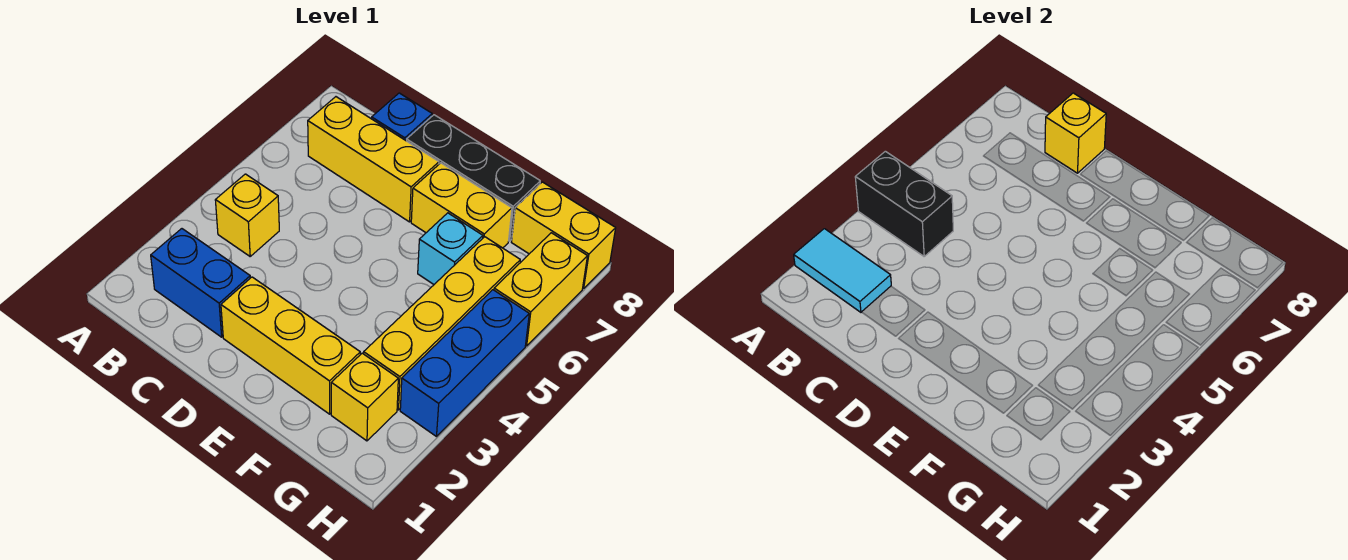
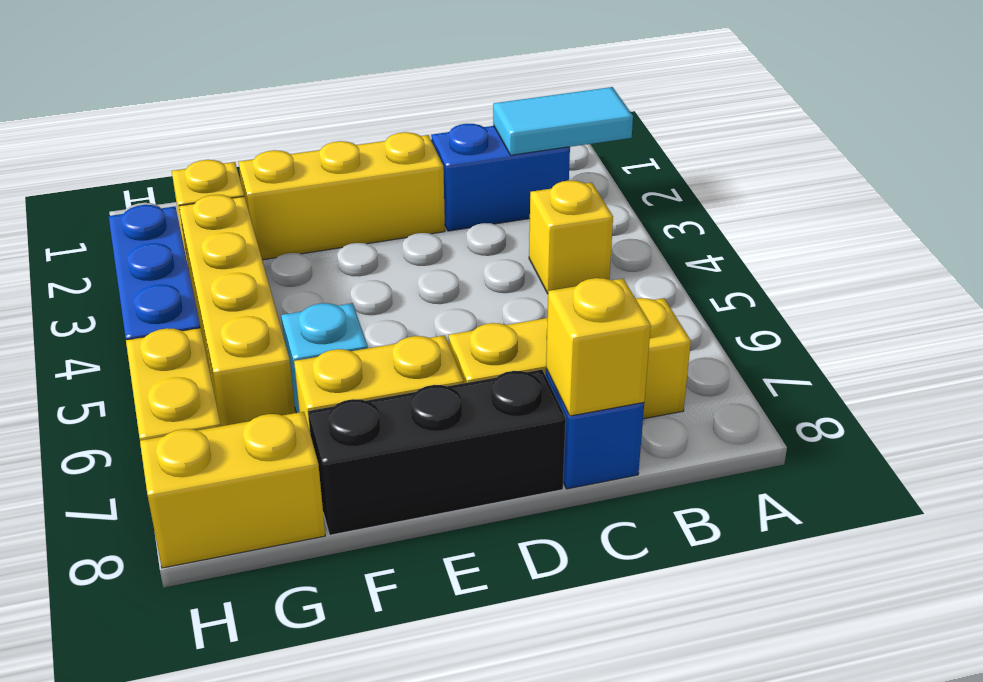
black brick A4:B4 level 2 -> none

